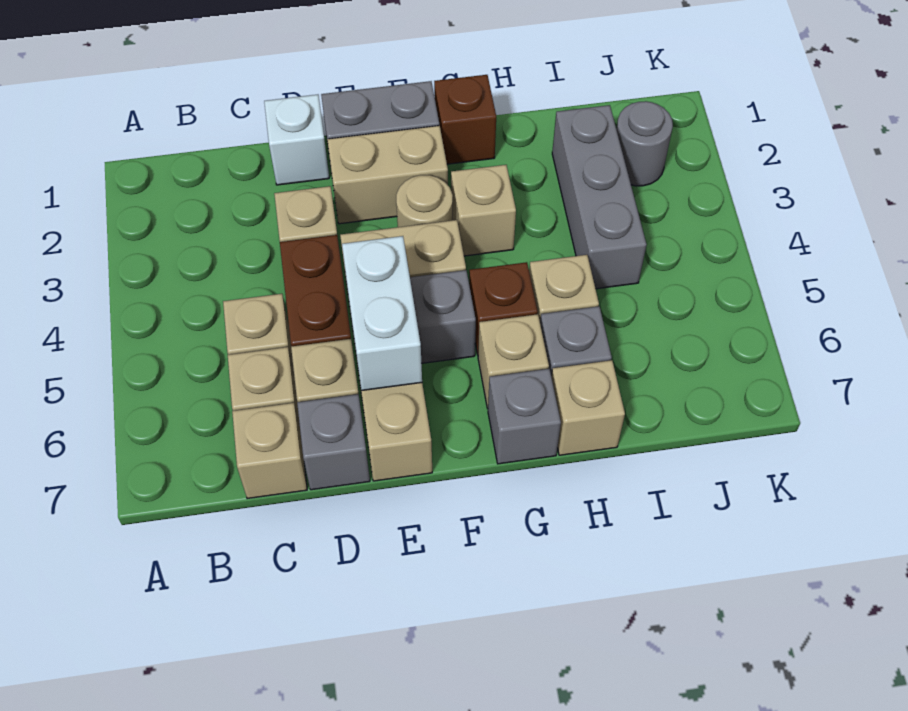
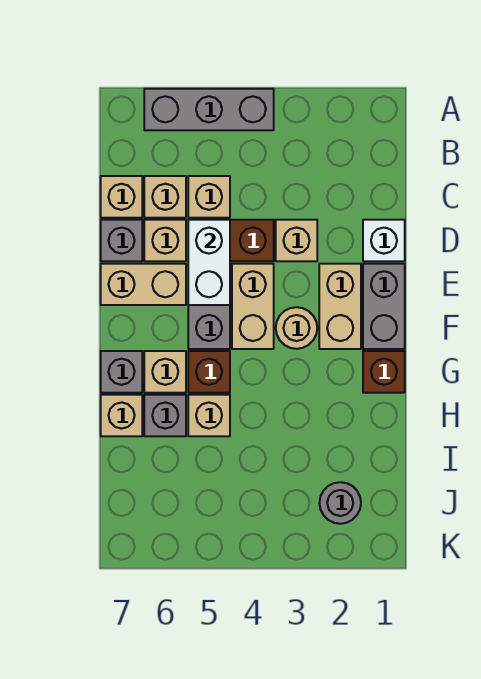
white brick E5:E6 level 2 -> white brick D5:E5 level 2
tan brick G3 level 1 -> none
grey brick I2:I4 level 1 -> grey brick A4:A6 level 1

